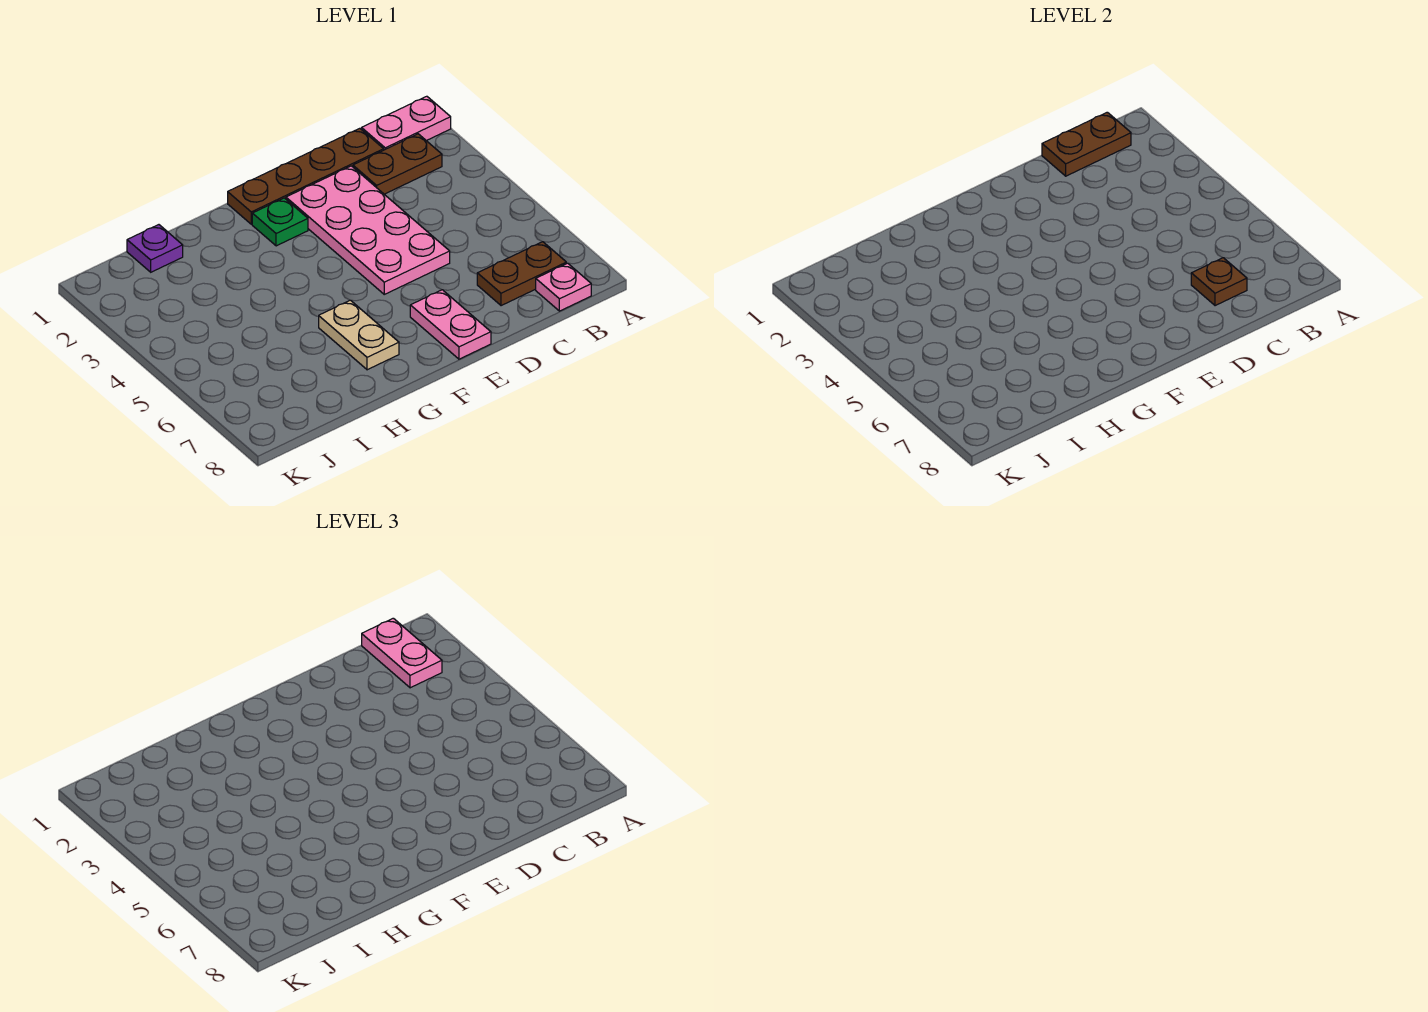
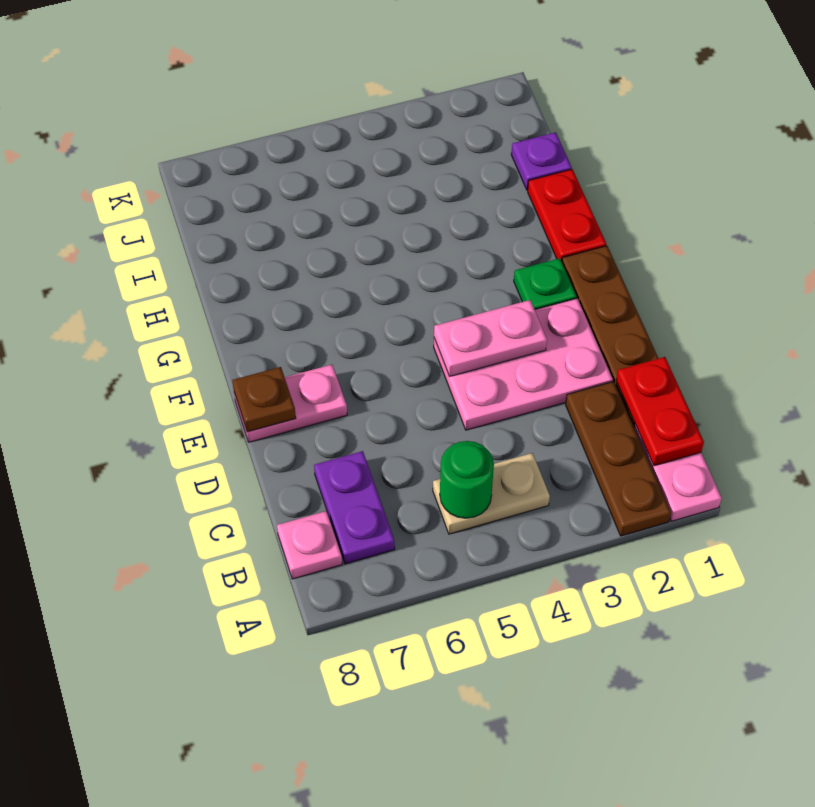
brown plate B1:C1 level 2 -> red plate B1:C1 level 2
pink plate B1:B2 level 3 -> pink plate E3:E4 level 2
brown plate B2:C2 level 1 -> brown plate A2:C2 level 1
none -> green round brick B5 level 2
brown plate B7:C7 level 1 -> purple plate B7:C7 level 1
brown plate C7 level 2 -> brown plate E8 level 2
pink plate D2:E5 level 1 -> pink plate D2:E4 level 1
none -> red plate G1:H1 level 1
tan plate G6:G7 level 1 -> tan plate B4:B5 level 1

